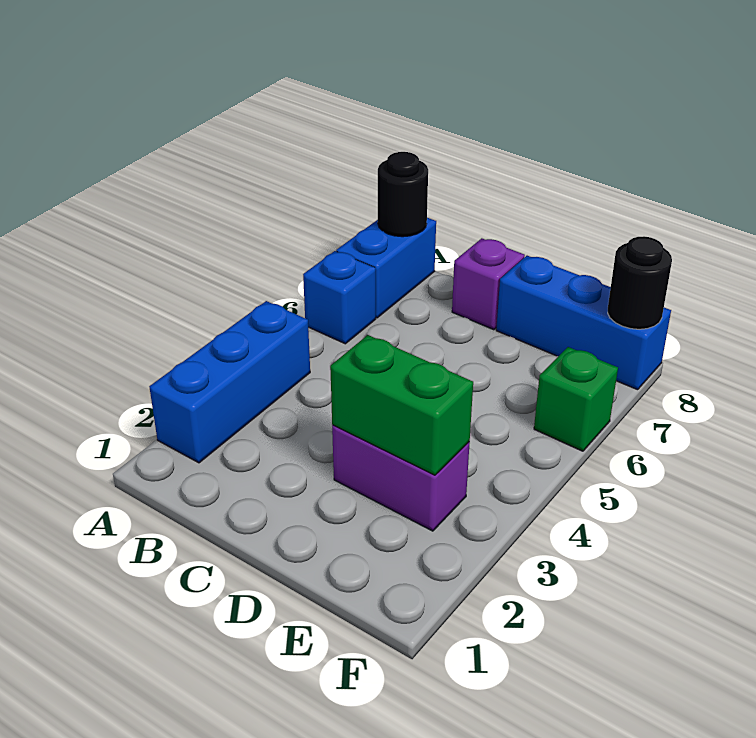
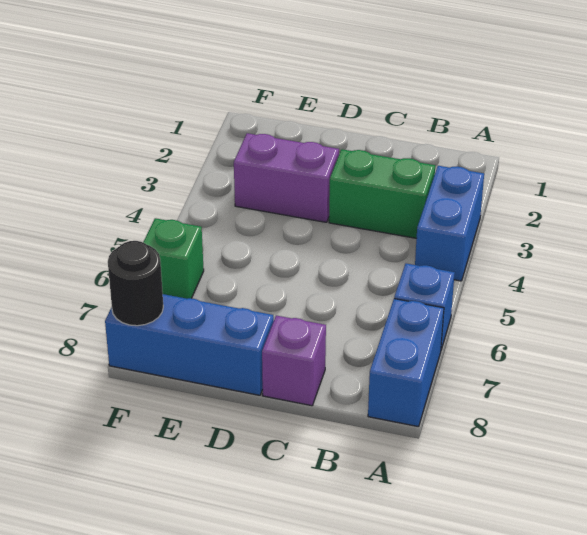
blue brick A2:A4 level 1 -> blue brick A3:A4 level 1
black round brick A8 level 2 -> none
green brick D3:E3 level 2 -> green brick B3:C3 level 1

